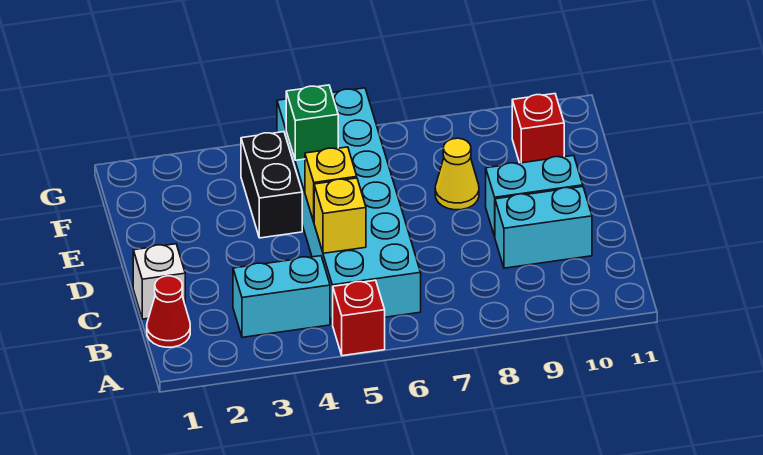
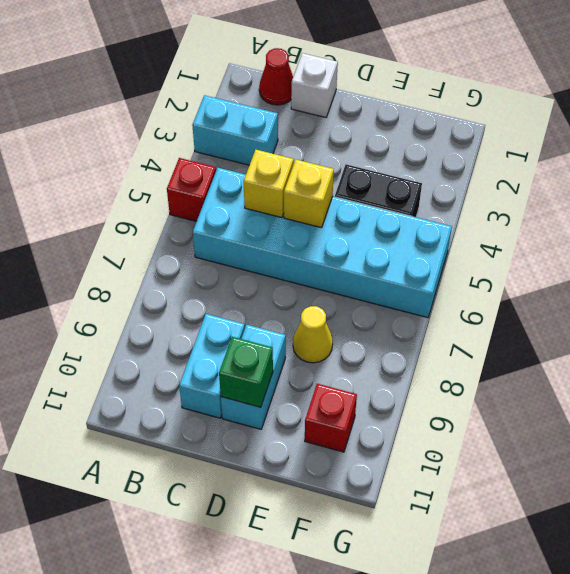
cyan brick B3:B4 level 1 -> cyan brick A3:B3 level 1
green brick F5 level 2 -> green brick D10 level 2

